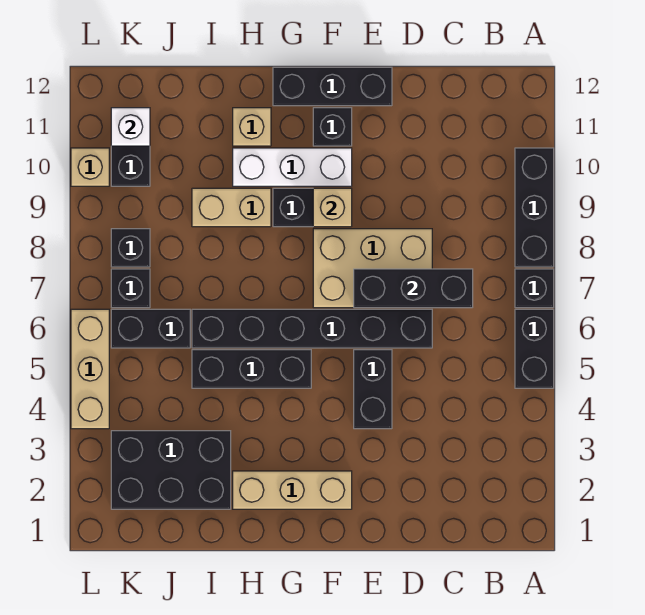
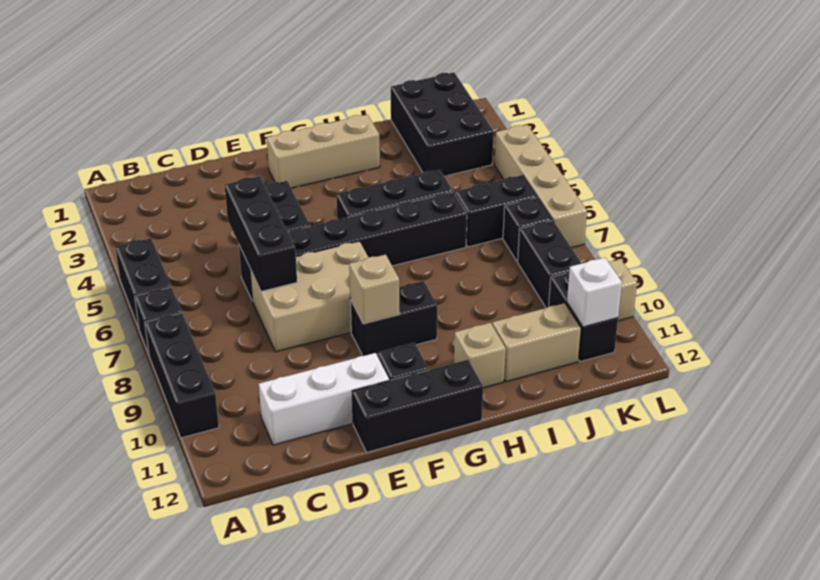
black brick C7:E7 level 2 -> black brick D5:D7 level 2
white brick F10:H10 level 1 -> white brick C11:E11 level 1
tan brick H9:I9 level 1 -> tan brick I11:J11 level 1
black brick I2:K3 level 1 -> black brick J1:K3 level 1
black brick K8 level 1 -> black brick K8:K9 level 1
tan brick L4:L6 level 1 -> tan brick L4:L7 level 1

